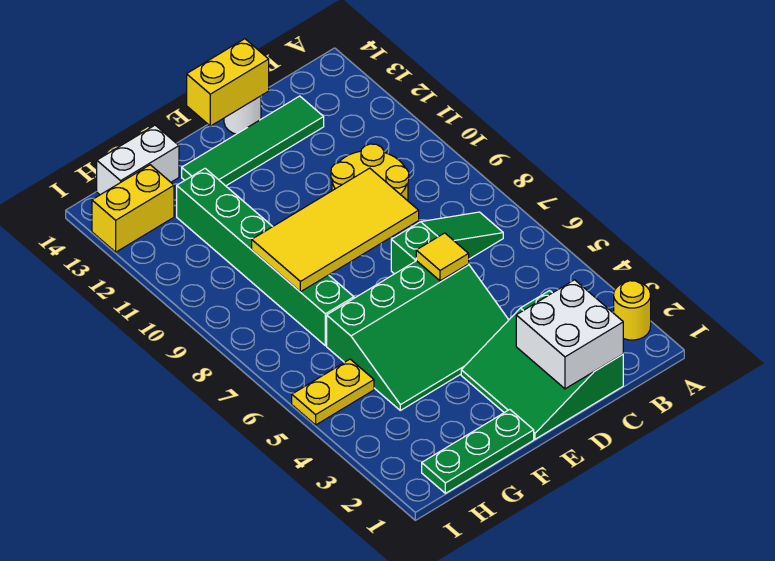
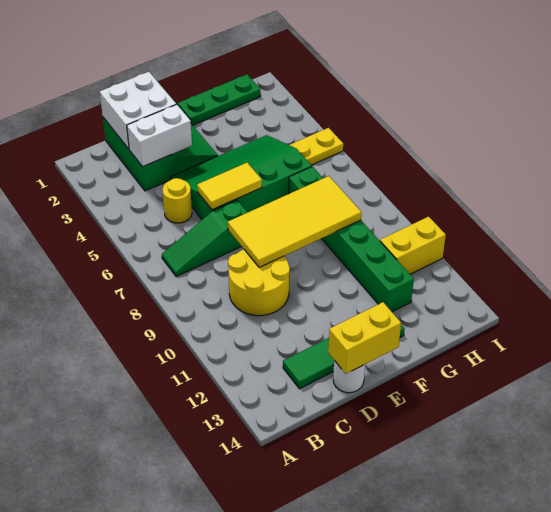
yellow round brick A2 level 1 -> yellow round brick C5 level 1
yellow tile D6 level 2 -> yellow tile D6:E6 level 2
white brick G14:H14 level 1 -> white brick C3:D3 level 2
yellow brick H13:I13 level 1 -> yellow brick H11:I11 level 1

